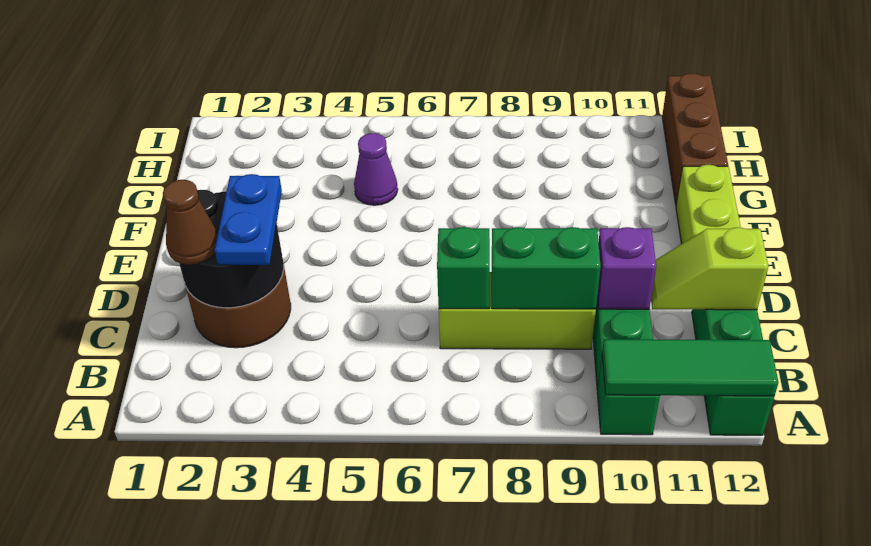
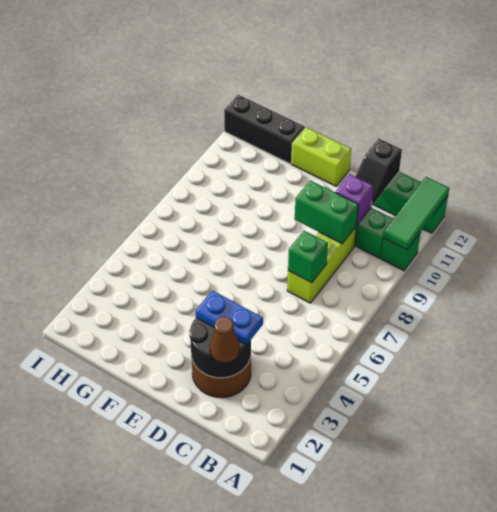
green brick C8:C9 level 2 -> green brick C9:D9 level 2
lime slope C11:C12 level 2 top 12 -> black slope C11:C12 level 2 top 12
purple cone G5 level 1 -> none
brown brick G12:I12 level 1 -> black brick G12:I12 level 1

